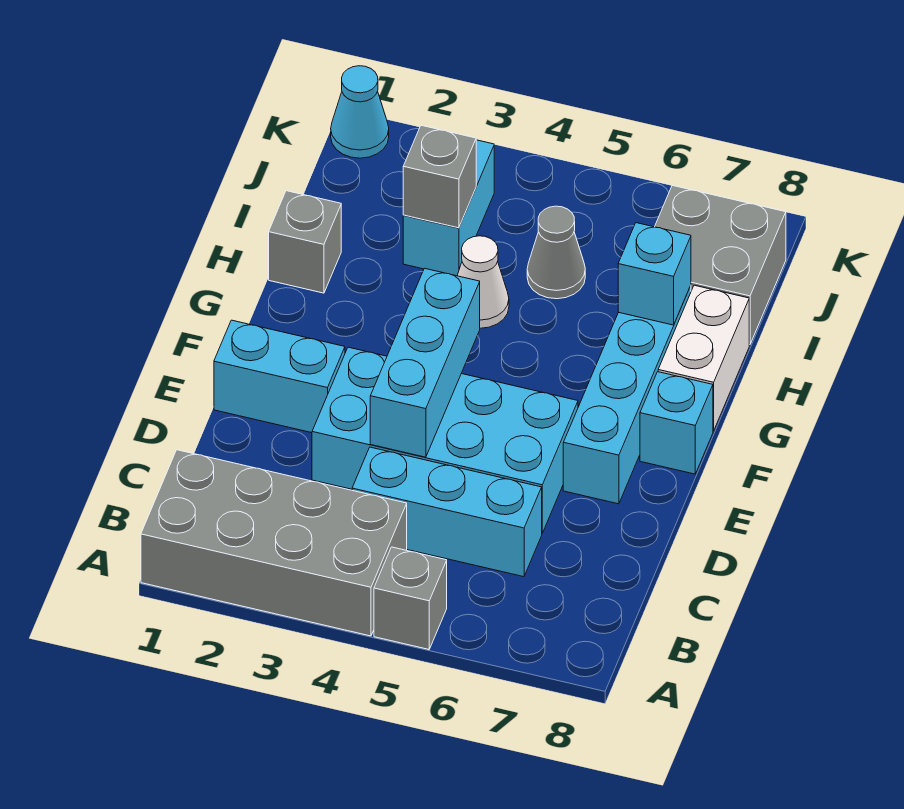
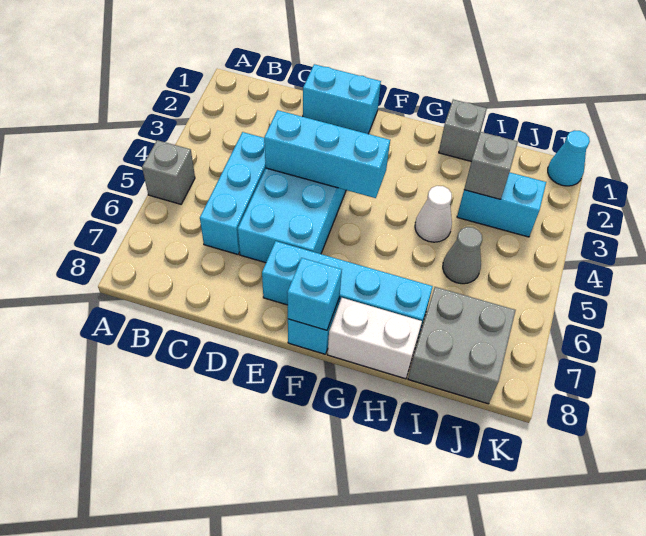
grey brick A1:B4 level 1 -> none
cyan brick E1:E2 level 1 -> cyan brick D1:E1 level 1
cyan brick H7 level 2 -> cyan brick F8 level 2

